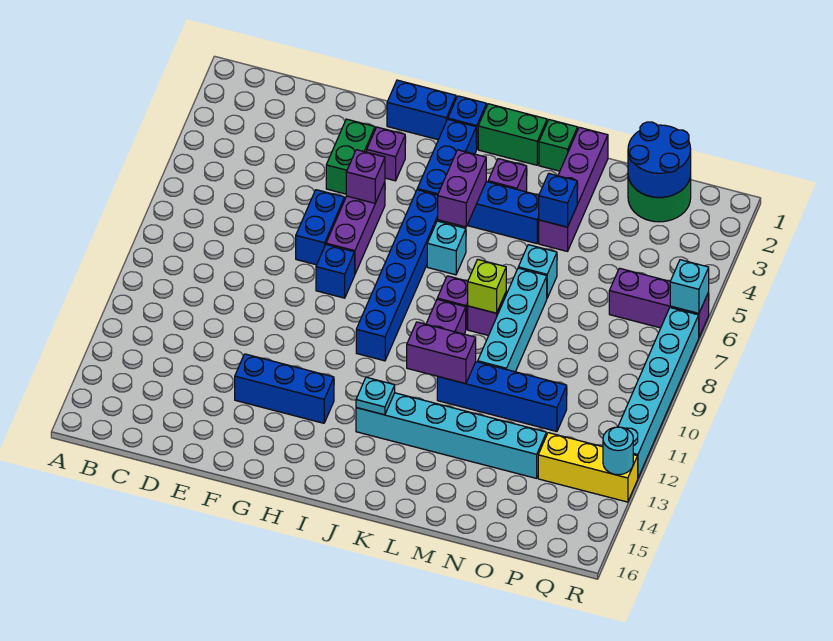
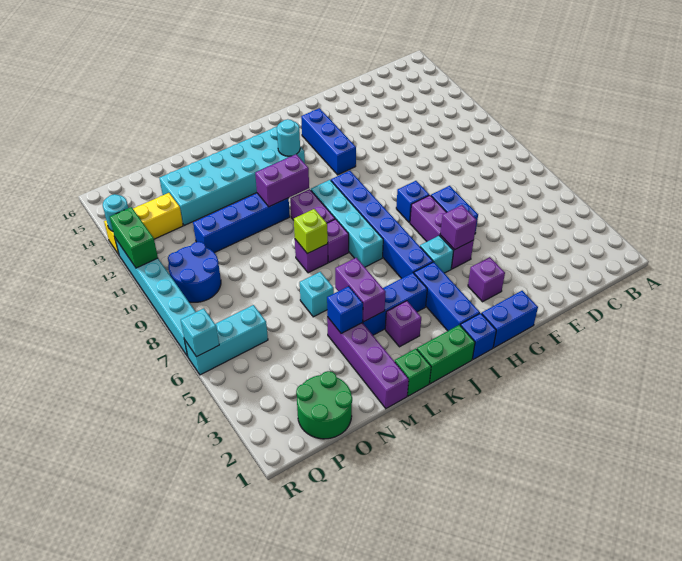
green brick F3:F4 level 1 -> green brick R11:R12 level 2
blue brick F13:H13 level 1 -> blue brick H12:H14 level 1
purple brick J4:J5 level 2 -> purple brick L4:L5 level 2
cyan brick J6 level 1 -> cyan brick H5 level 1
cyan brick J13:O13 level 1 -> cyan brick J13:O14 level 1
cyan plate J13 level 2 -> cyan round brick J13 level 2
cyan brick M7:M10 level 1 -> cyan brick J7:J10 level 1
blue round brick O1:P2 level 2 -> blue round brick P9:Q10 level 1
purple brick P6:R6 level 1 -> cyan brick P6:R6 level 1

